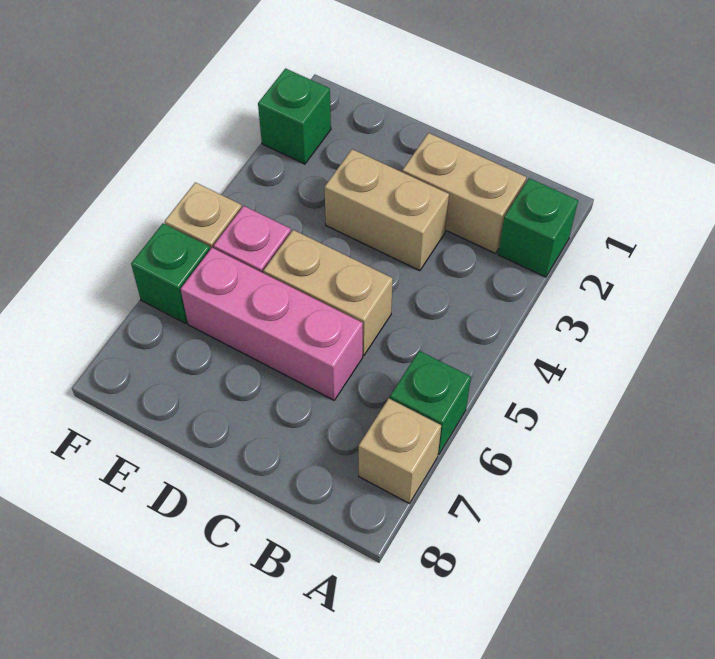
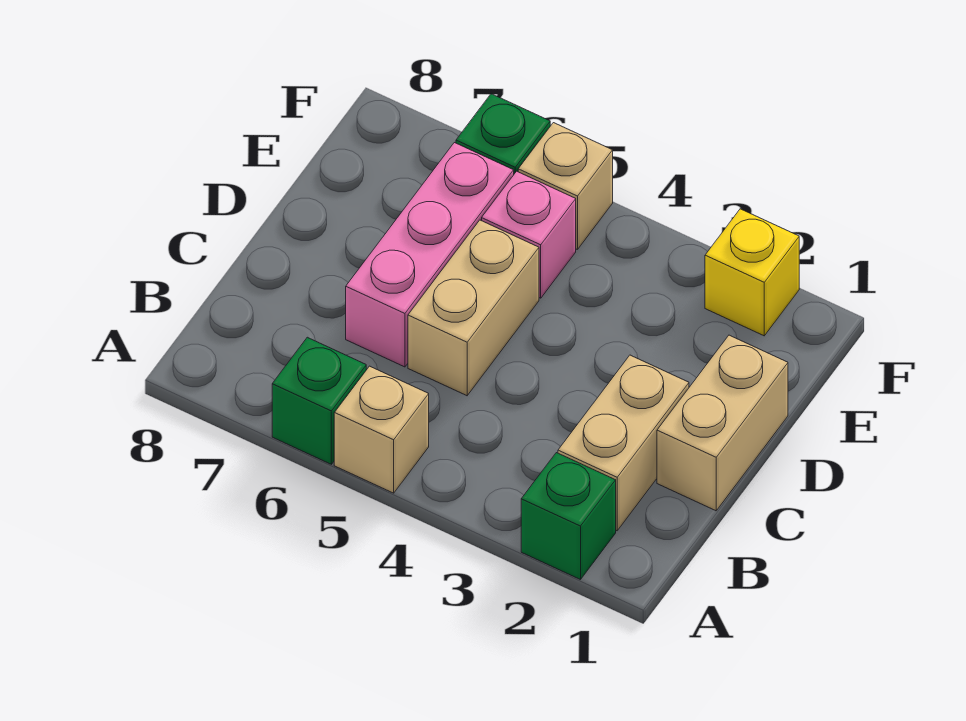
tan brick A7 level 1 -> tan brick A5 level 1
tan brick C3:D3 level 1 -> tan brick C1:D1 level 1
green brick F2 level 1 -> yellow brick F2 level 1

